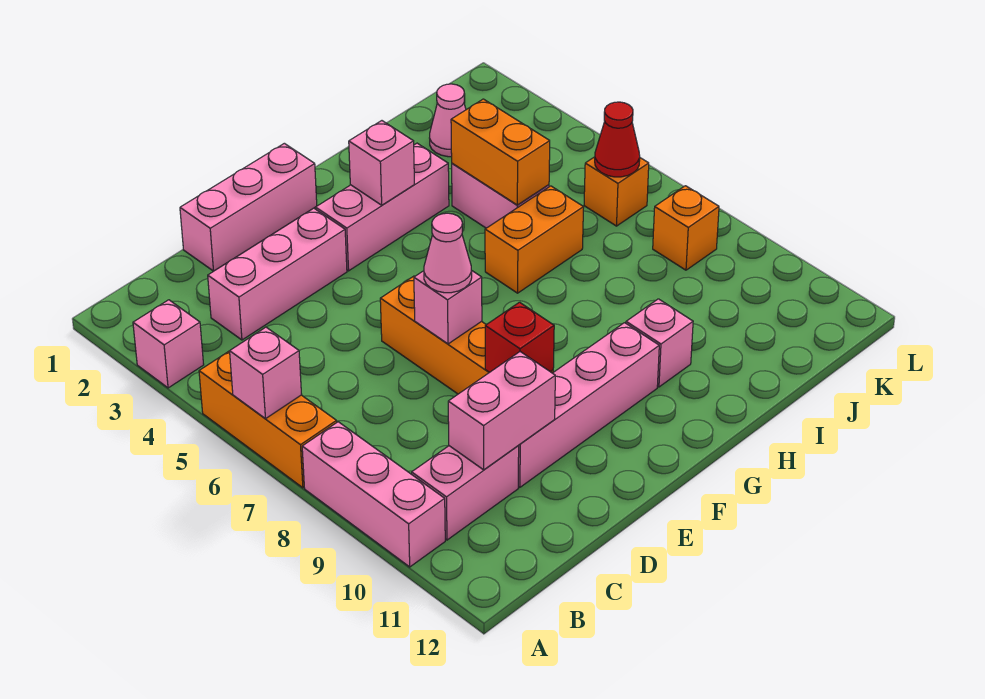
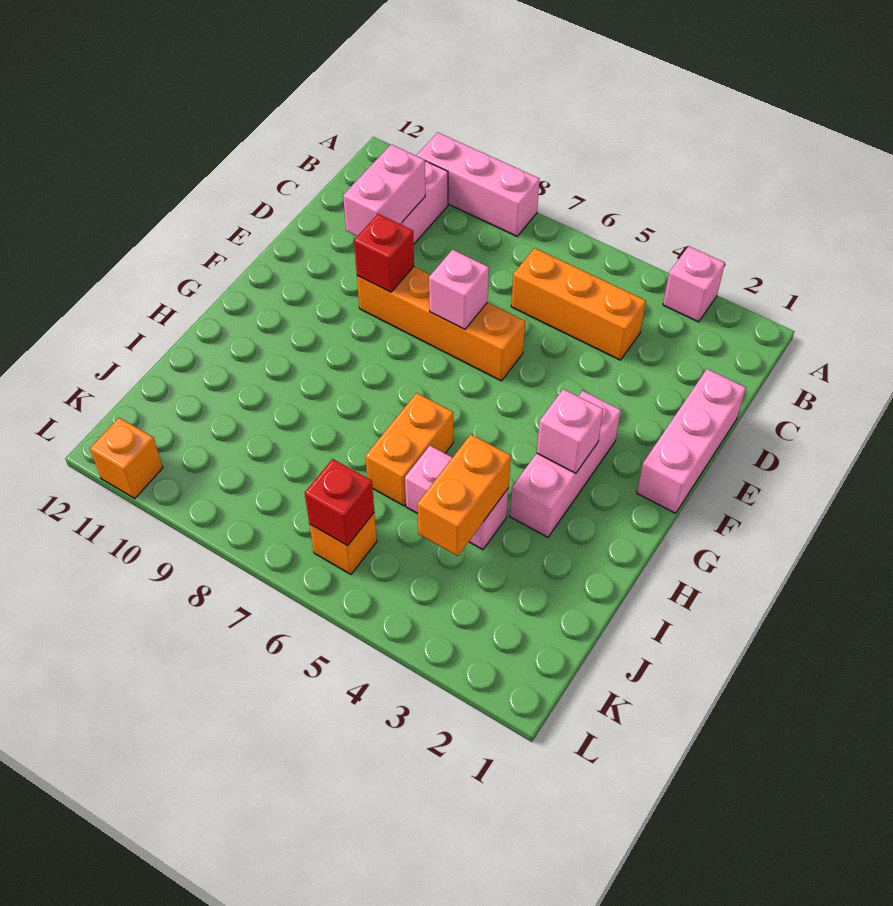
orange brick A5:A7 level 1 -> orange brick C4:C6 level 1
pink brick A6 level 2 -> none
pink brick C3:E3 level 1 -> none
pink brick D10:G10 level 1 -> none
pink cone E7 level 3 -> none
pink brick H10 level 1 -> none
orange brick I4:I5 level 2 -> orange brick I4:J4 level 2
pink cone J2 level 1 -> none
red cone K6 level 2 -> red brick K6 level 2
orange brick K8 level 1 -> orange brick L11 level 1

